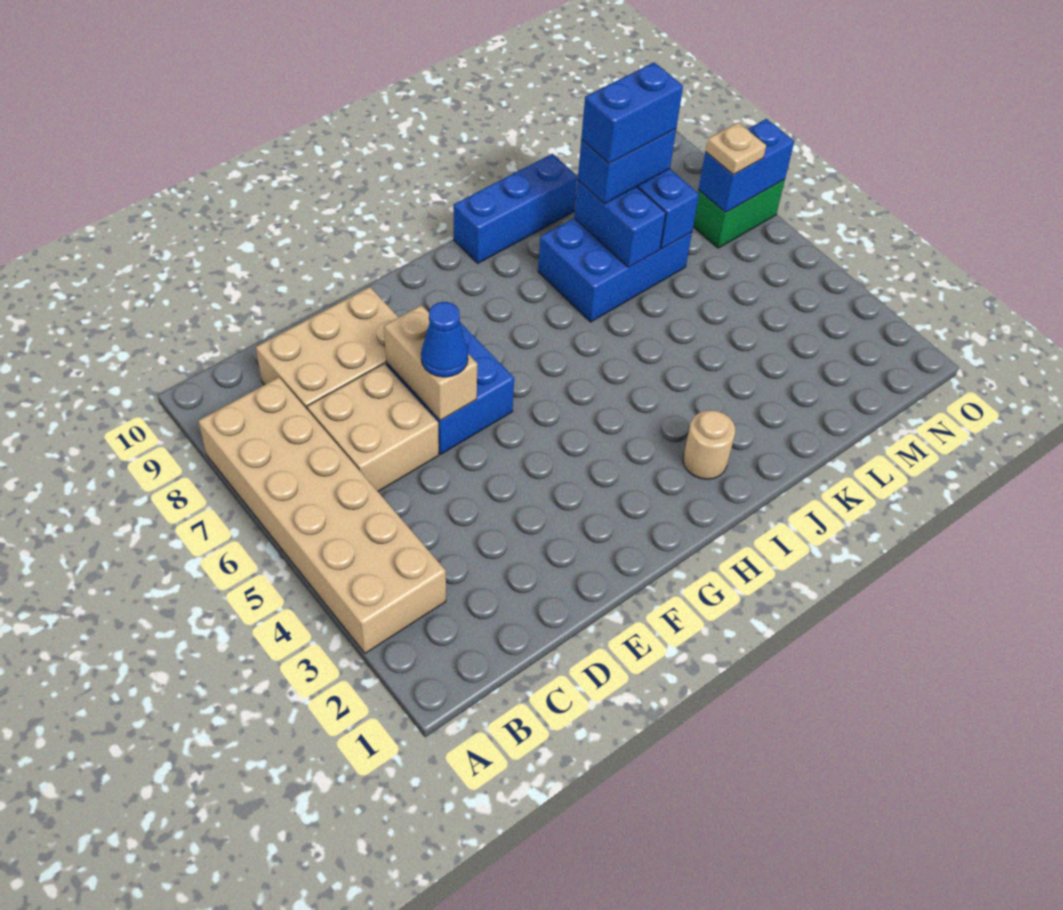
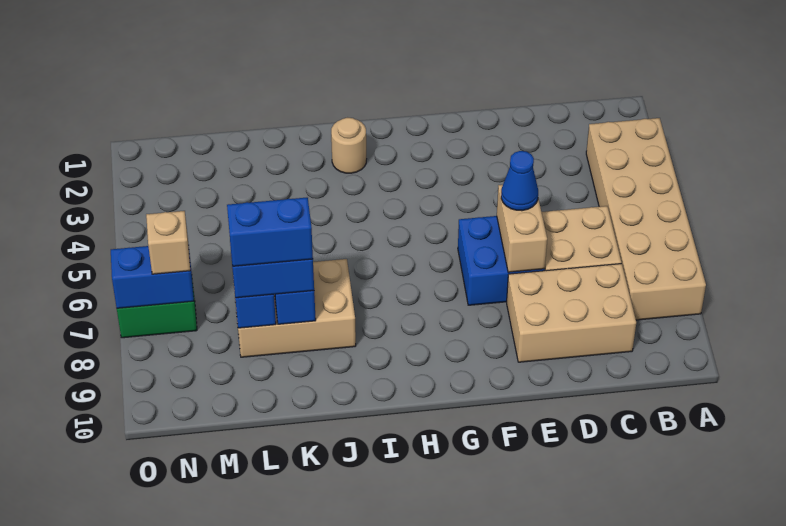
blue brick I10:K10 level 1 -> none
blue brick J7:L8 level 1 -> tan brick J7:L8 level 1
tan plate N7 level 3 -> tan brick N7 level 3

